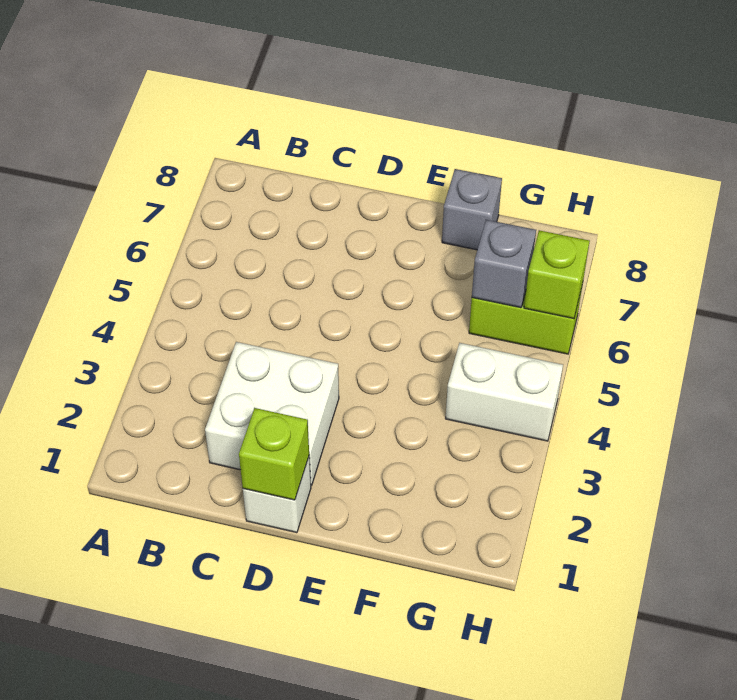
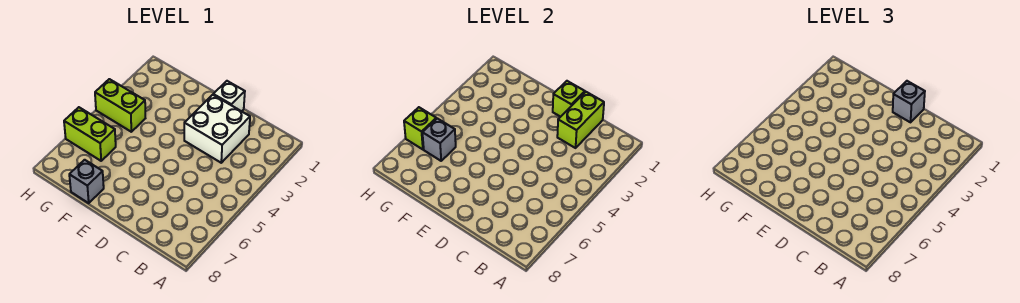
none -> lime brick C1:C2 level 2
none -> grey brick D1 level 3
white brick G4:H4 level 1 -> lime brick G4:H4 level 1

